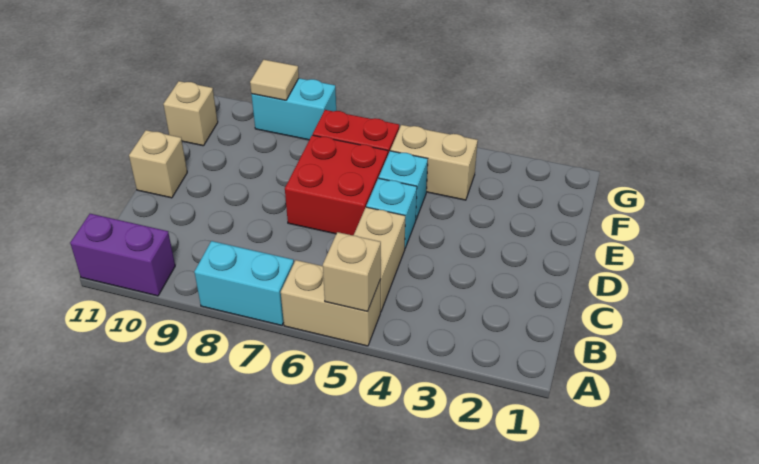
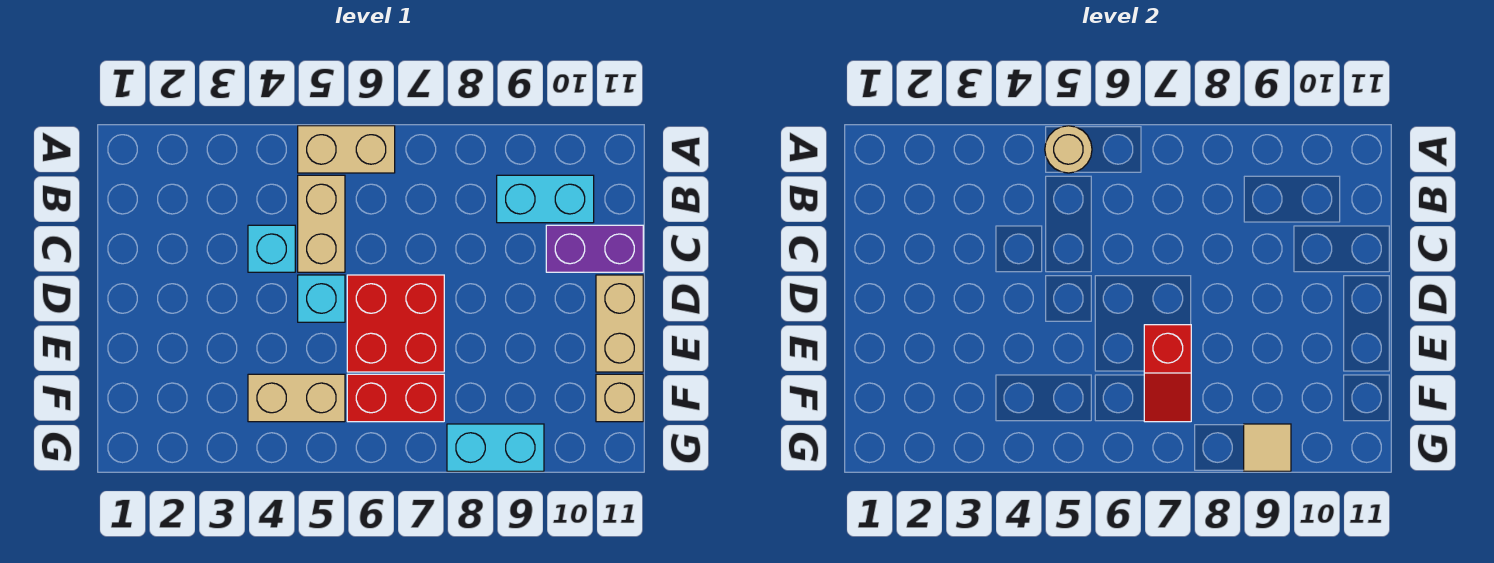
tan brick A5 level 2 -> tan round brick A5 level 2
cyan brick A7:A8 level 1 -> cyan brick B9:B10 level 1
purple brick A10:A11 level 1 -> purple brick C10:C11 level 1
tan brick D11 level 1 -> tan brick D11:E11 level 1
cyan brick E5 level 1 -> cyan brick C4 level 1
none -> red slope E7:F7 level 2 top E

